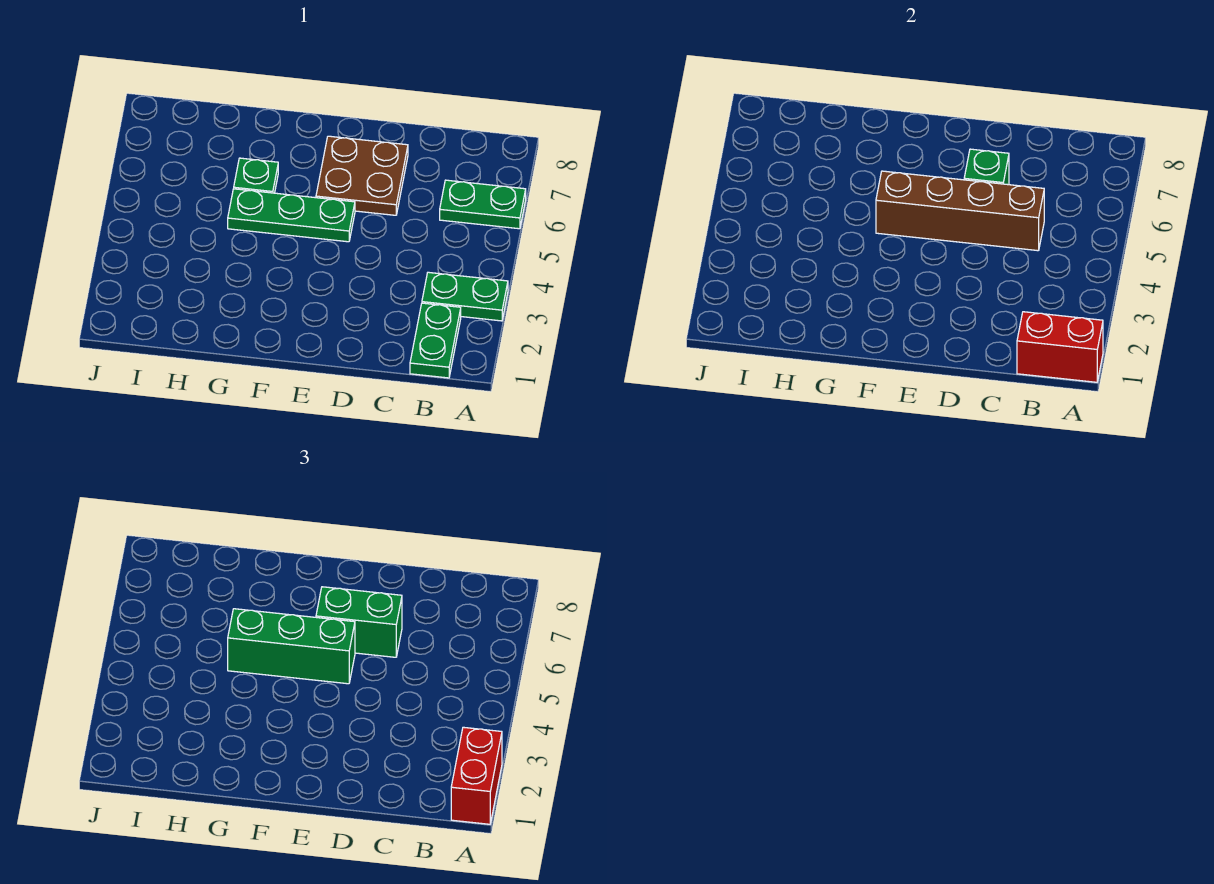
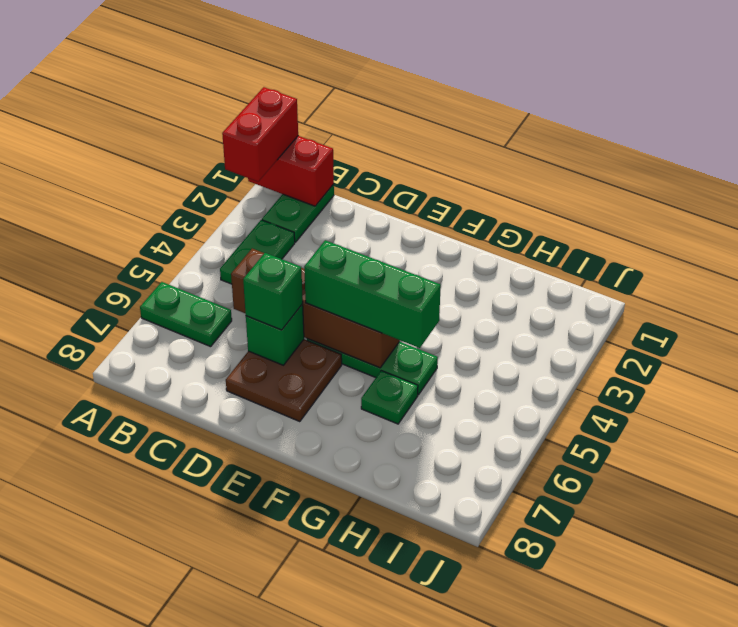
green plate A3:B3 level 1 -> green plate B3:B4 level 1
green brick D6:E6 level 3 -> green brick D6 level 3

